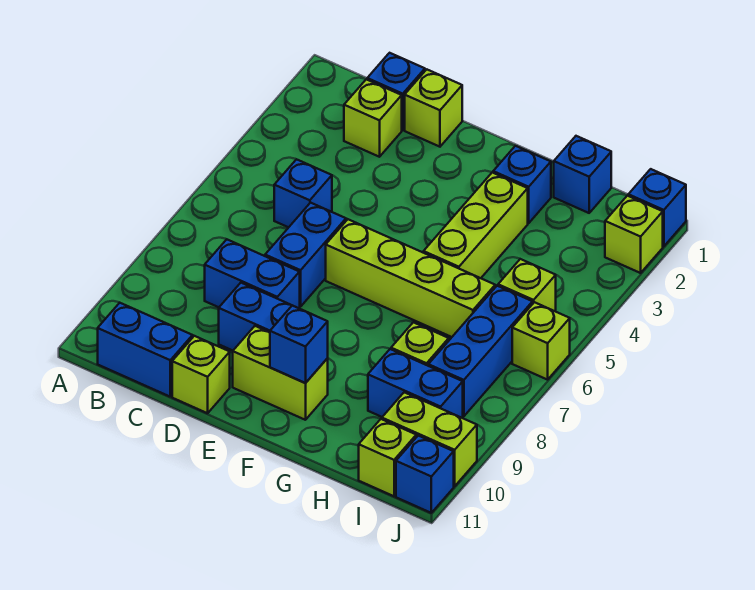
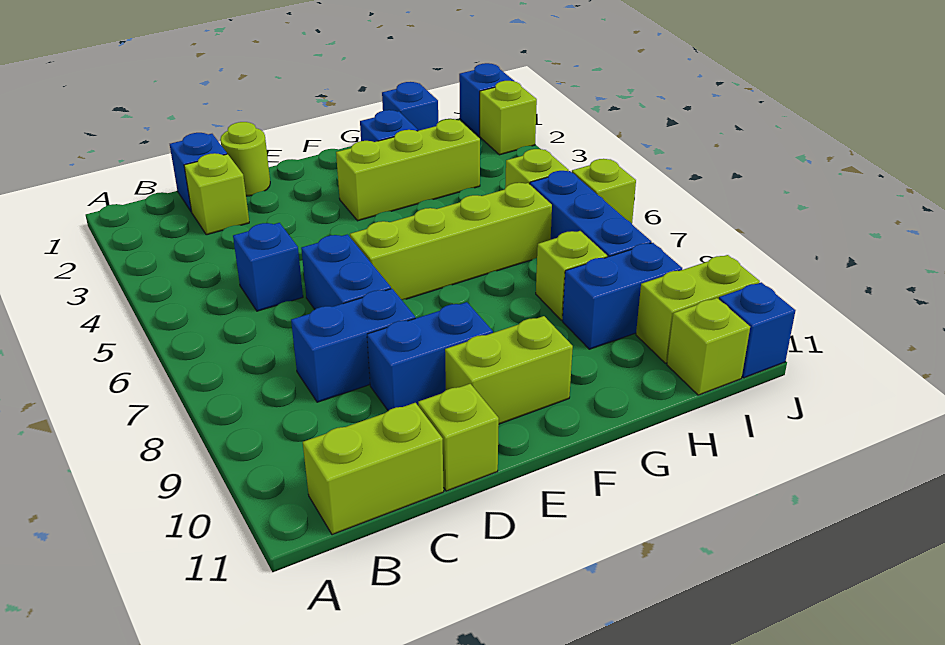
blue brick B11:C11 level 1 -> lime brick B11:C11 level 1
lime brick D1 level 1 -> lime round brick D1 level 1
blue brick F10 level 2 -> none
lime brick G3:G5 level 1 -> lime brick F3:H3 level 1

